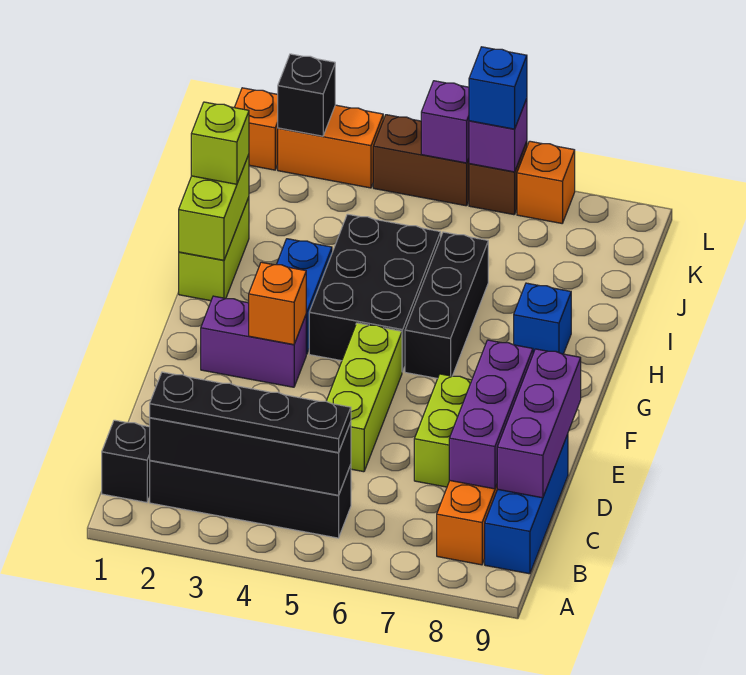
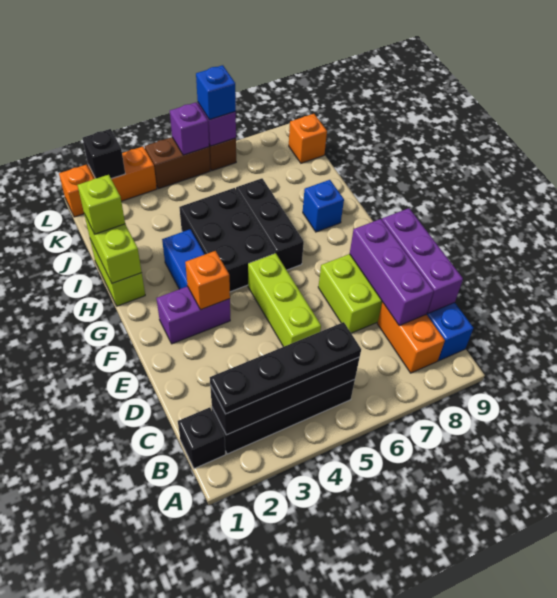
orange brick L7 level 1 -> orange brick K9 level 1

